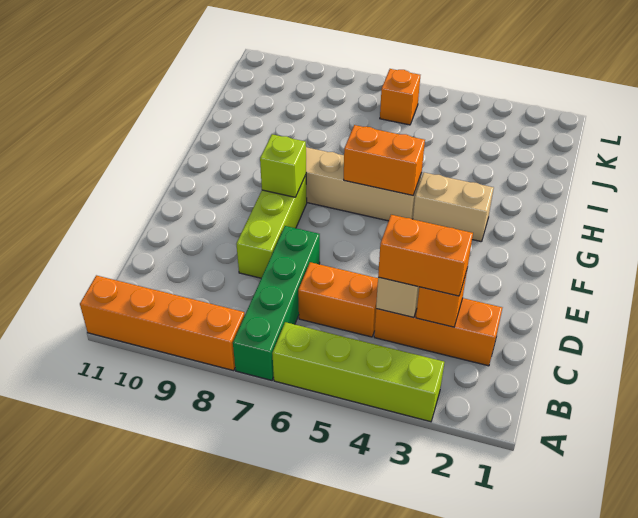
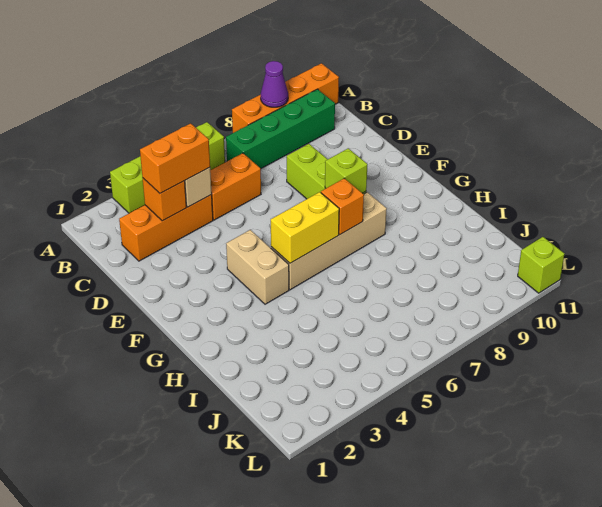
green brick A7:D7 level 1 -> green brick B7:B10 level 1
none -> purple cone A9 level 2
tan brick G3:G4 level 1 -> tan brick F4:G4 level 1
orange brick G5:G6 level 2 -> yellow brick G5:G6 level 2
orange brick K6 level 1 -> orange brick G7 level 2
none -> lime brick L11 level 1

